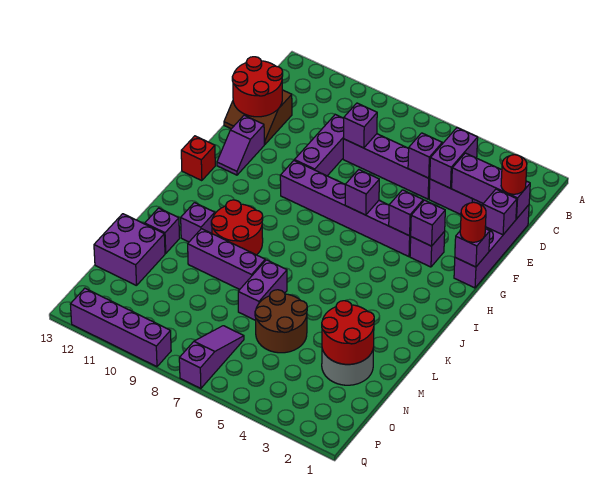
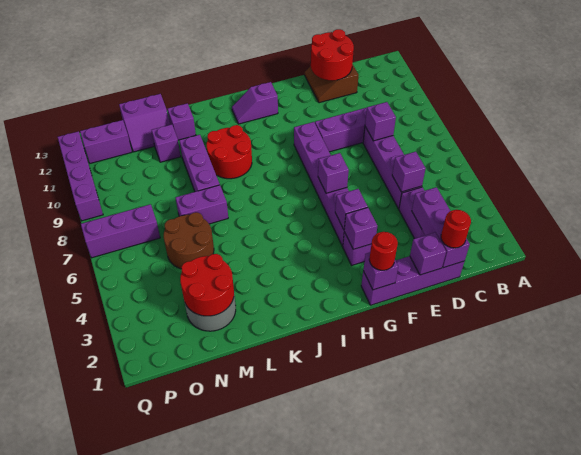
purple brick C4:D4 level 2 -> purple brick O12:P12 level 1
purple slope F12:G12 level 1 top F -> purple slope H12:I12 level 1 top H
red brick H13 level 1 -> none
purple brick K11 level 1 -> purple brick M11 level 1
purple brick M12:N13 level 1 -> purple slope M12:N13 level 1 top 13
purple slope O7:Q7 level 1 top Q -> purple brick O7:Q7 level 1

